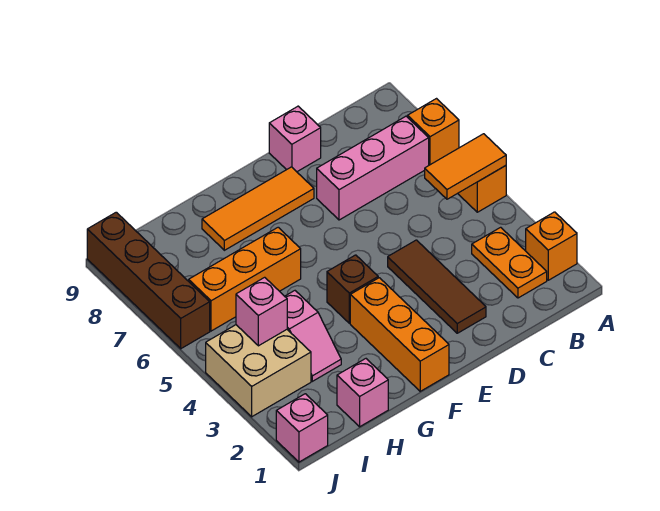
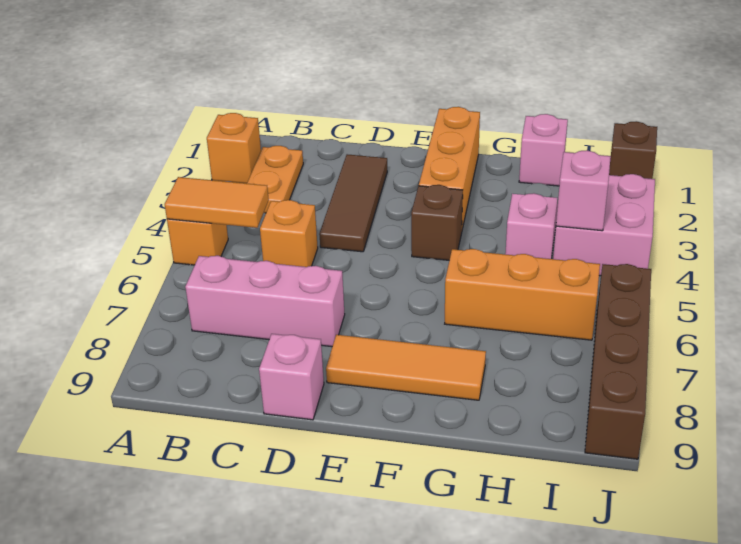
orange brick A7 level 1 -> orange brick C5 level 1
tan brick I3:J4 level 1 -> pink brick I3:J4 level 1
pink brick J1 level 1 -> brown brick J1 level 1

